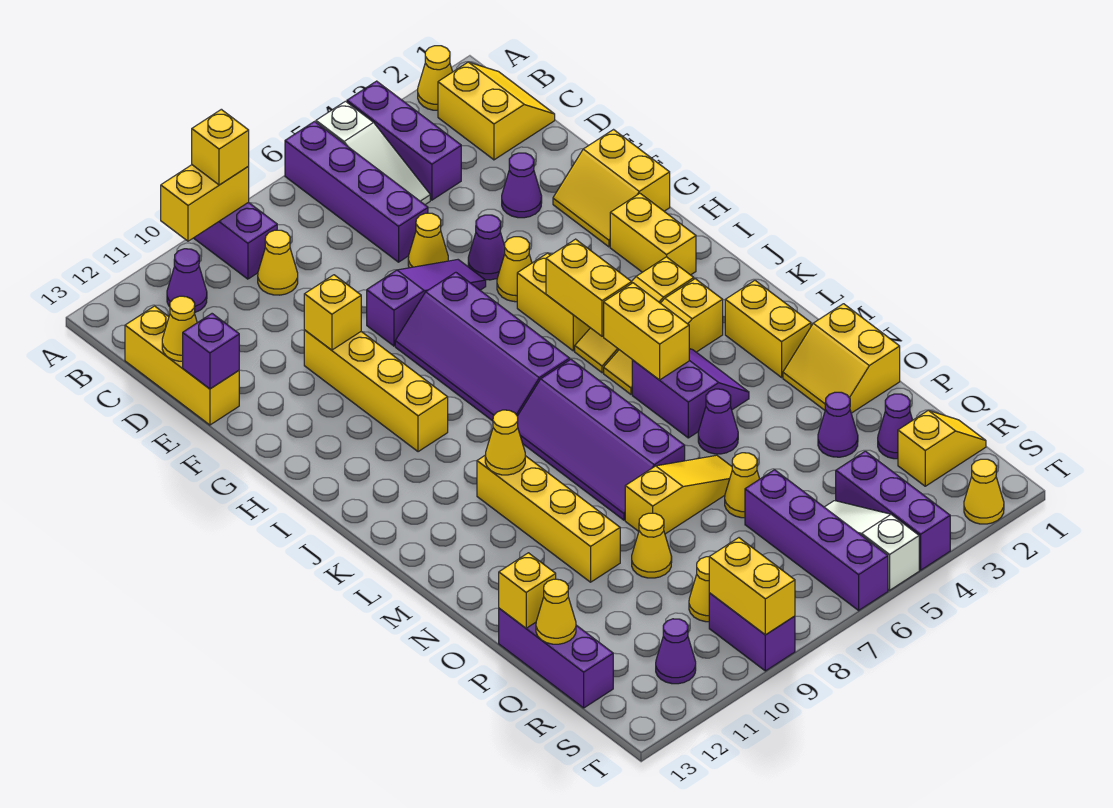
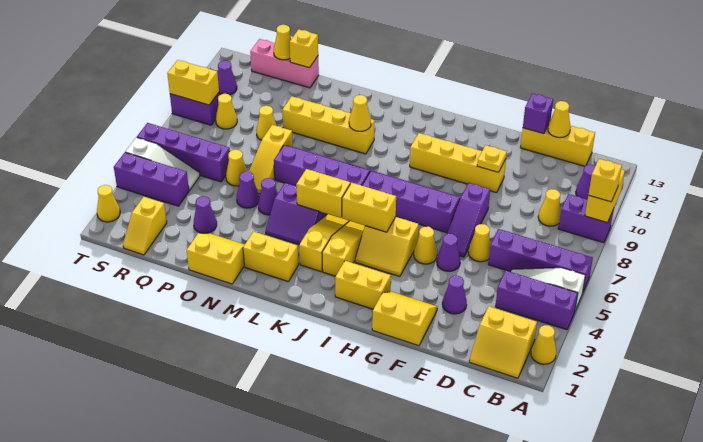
yellow brick F10 level 2 -> yellow plate F10 level 2
purple brick P13:R13 level 1 -> pink brick P13:R13 level 1
purple cone Q2 level 1 -> purple cone O5 level 1

